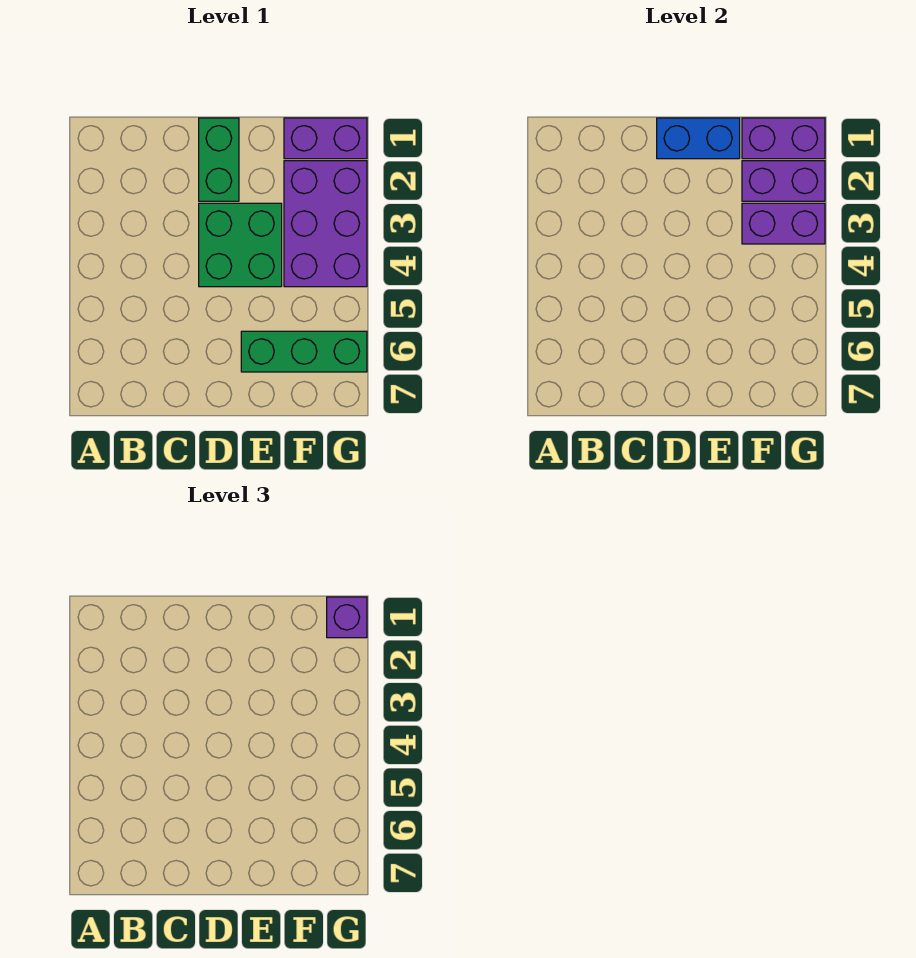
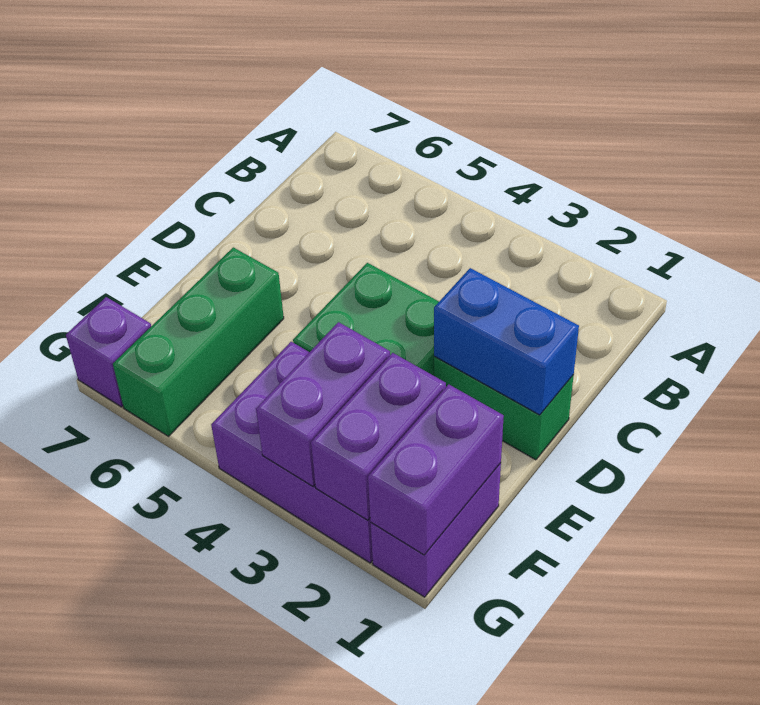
blue brick D1:E1 level 2 -> blue brick D1:D2 level 2
purple brick G1 level 3 -> purple brick G7 level 1

